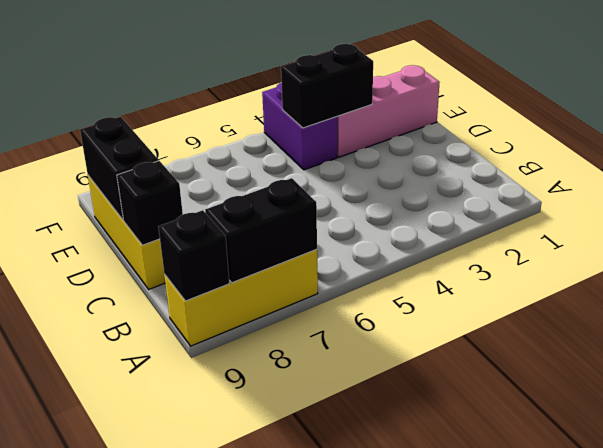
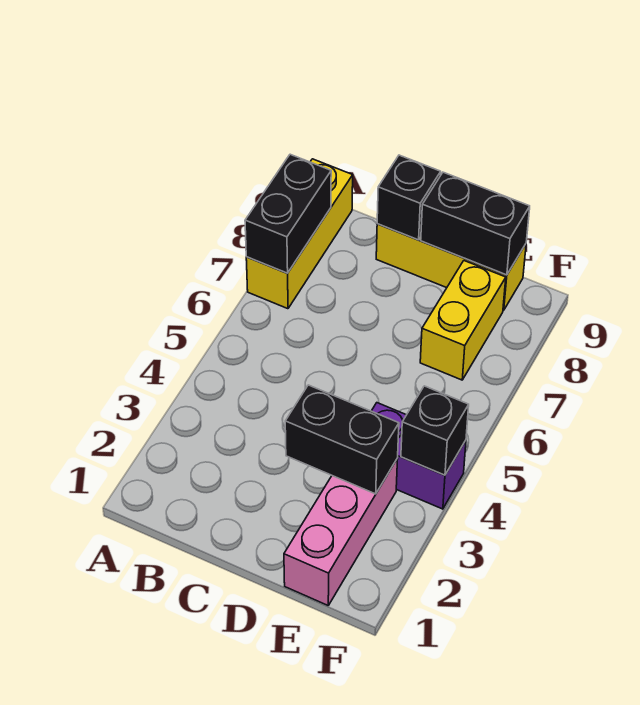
black brick A9 level 2 -> black brick F4 level 2
black brick E3:E4 level 2 -> black brick D3:E3 level 2
none -> yellow brick E7:E8 level 1

